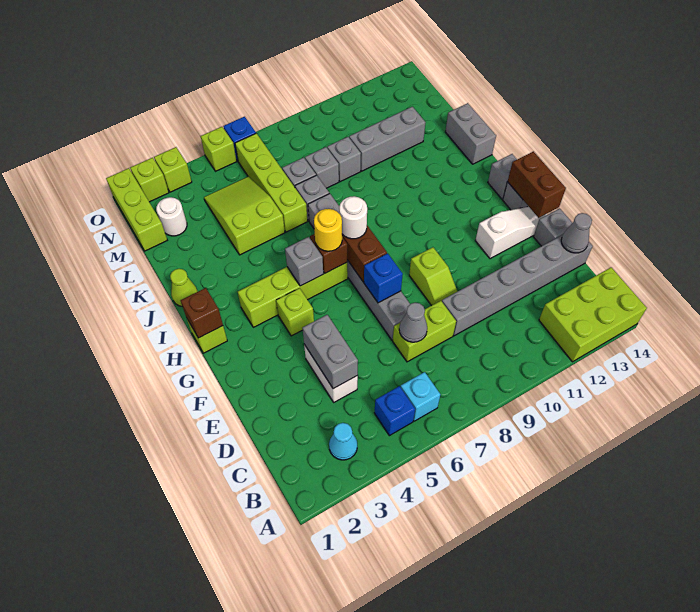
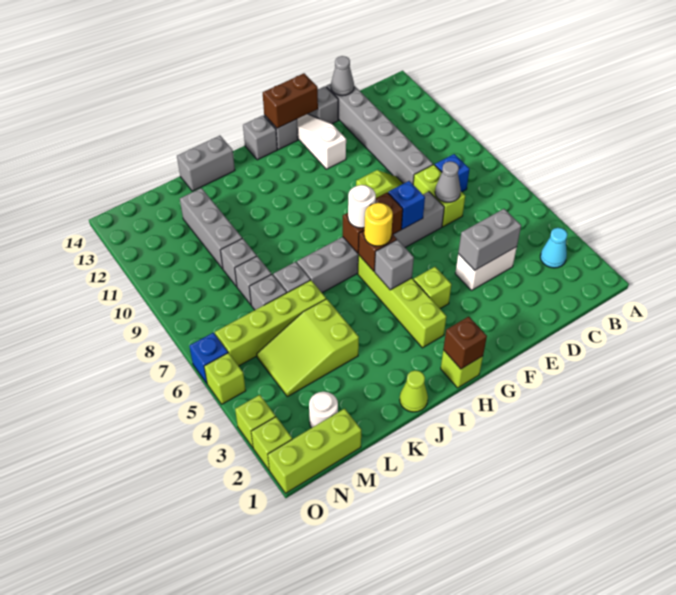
lime brick A12:B14 level 1 -> none
blue brick B5 level 1 -> blue brick C8 level 1
cyan brick B6 level 1 -> none

